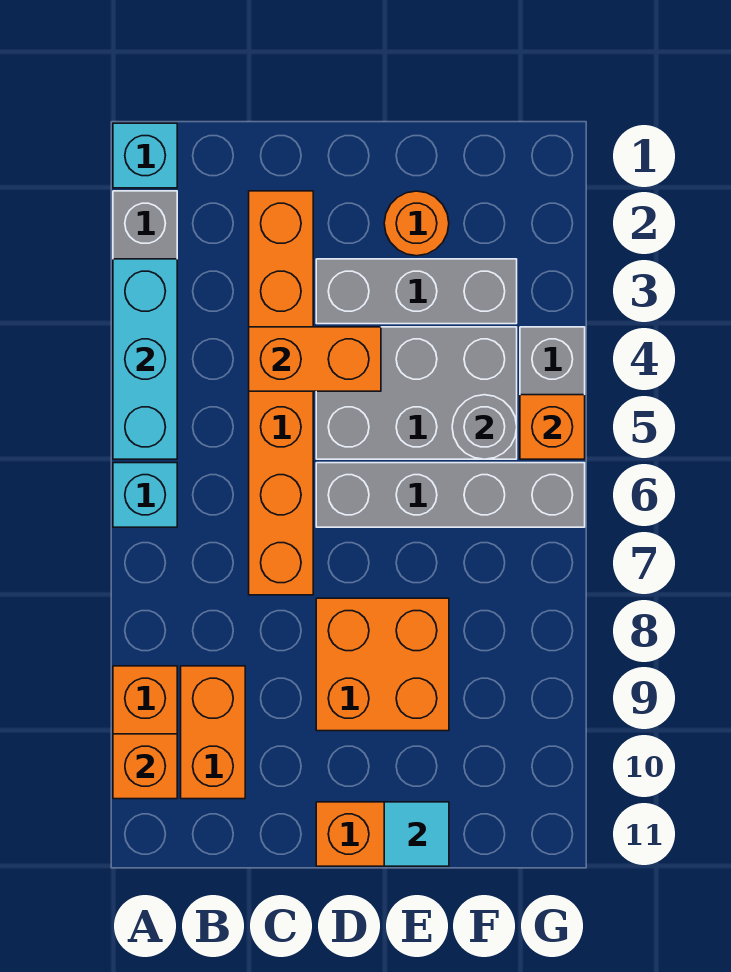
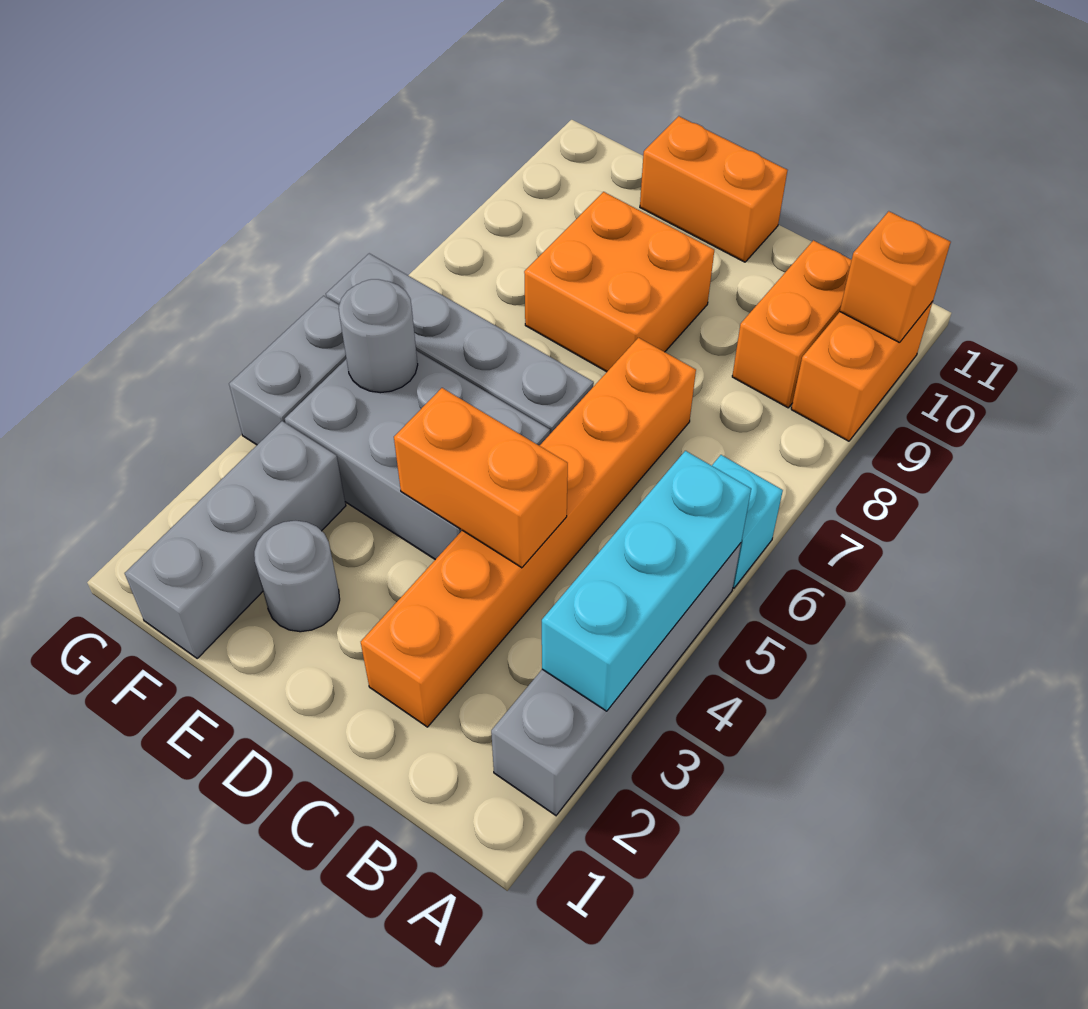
cyan brick A1 level 1 -> none
grey brick D3:F3 level 1 -> grey brick F1:F3 level 1
orange round brick E2 level 1 -> grey round brick E2 level 1
cyan tile E11 level 2 -> none
orange brick G5 level 2 -> none

